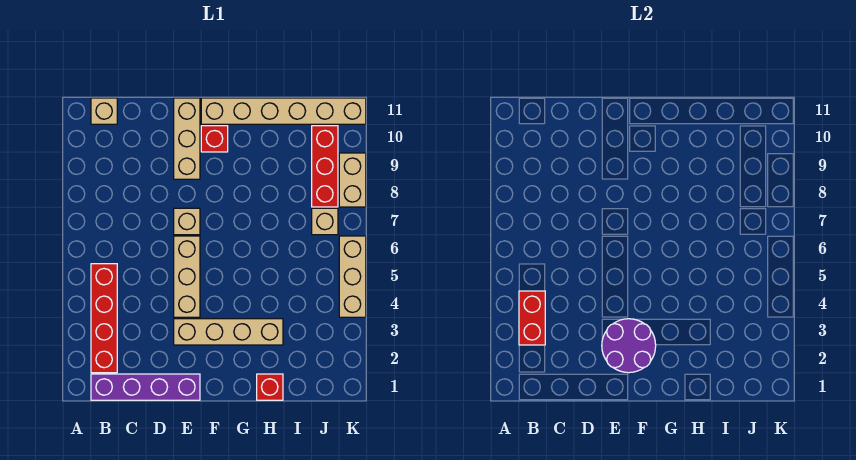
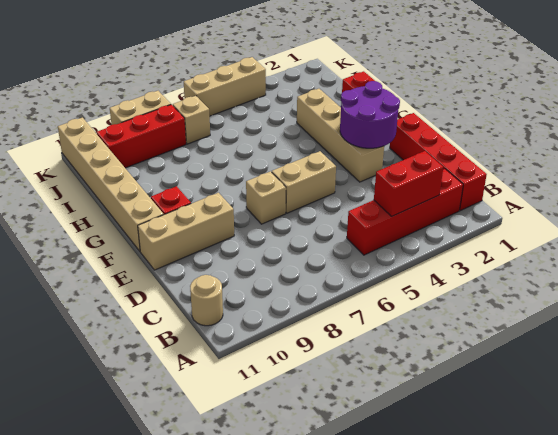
purple brick B1:E1 level 1 -> red brick B1:E1 level 1
tan brick B11 level 1 -> tan round brick B11 level 1
tan brick E4:E6 level 1 -> tan brick E5:E6 level 1

